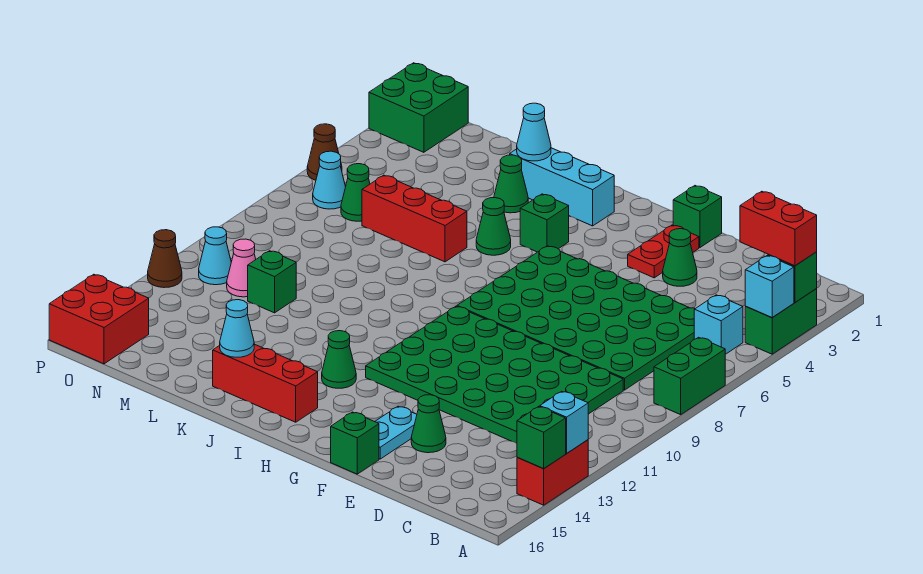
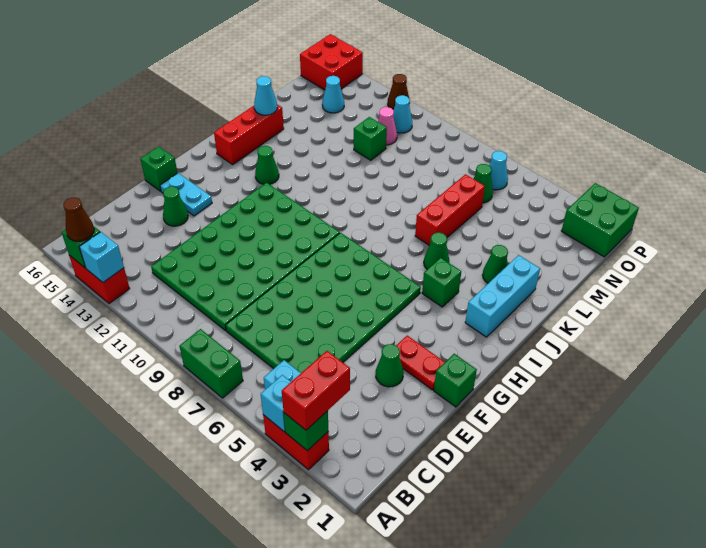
green brick A3:A4 level 1 -> red brick A3:A4 level 1
cyan cone K2 level 2 -> cyan cone N14 level 1
brown cone P5 level 1 -> brown cone A14 level 3

